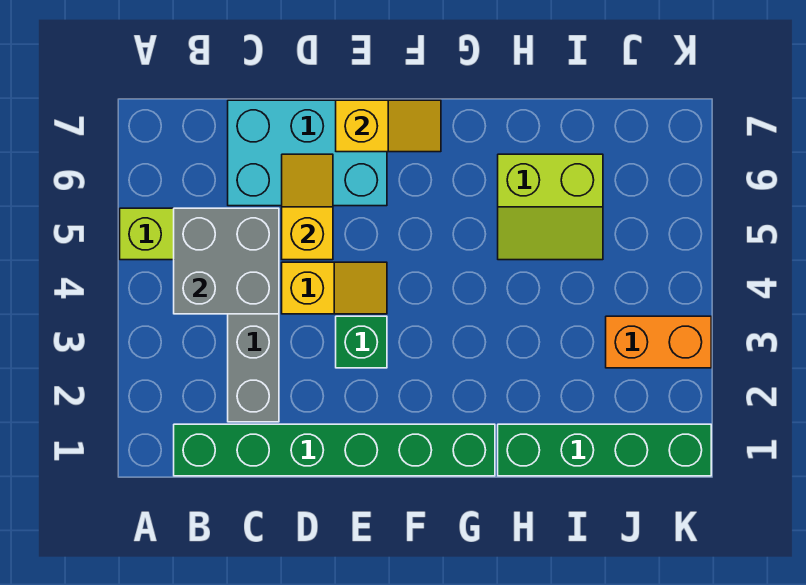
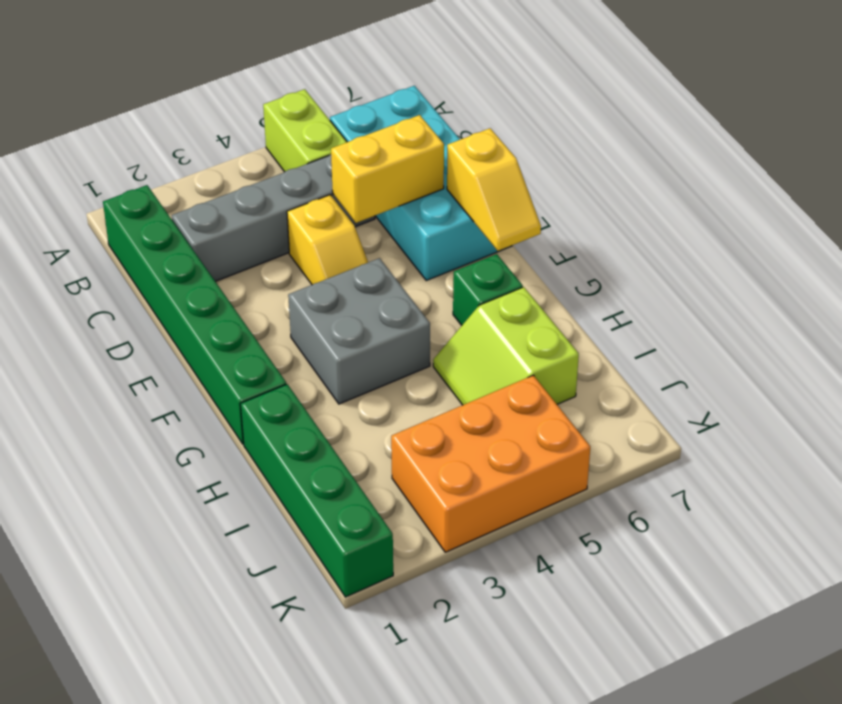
grey brick B4:C5 level 2 -> grey brick F3:G4 level 1
cyan brick C6:E7 level 1 -> cyan brick B6:E7 level 1
yellow slope D5:D6 level 2 top 5 -> yellow brick D5:D6 level 2
green brick E3 level 1 -> green brick G6 level 1
orange brick J3:K3 level 1 -> orange brick J3:K5 level 1

